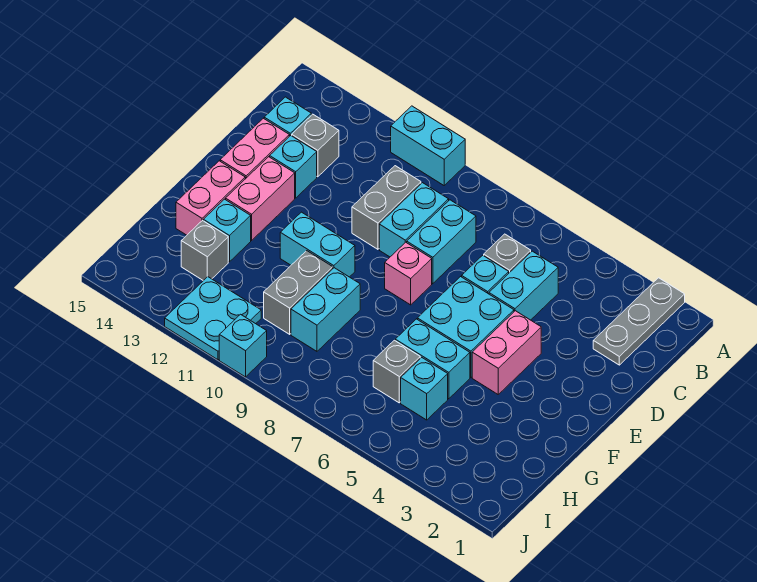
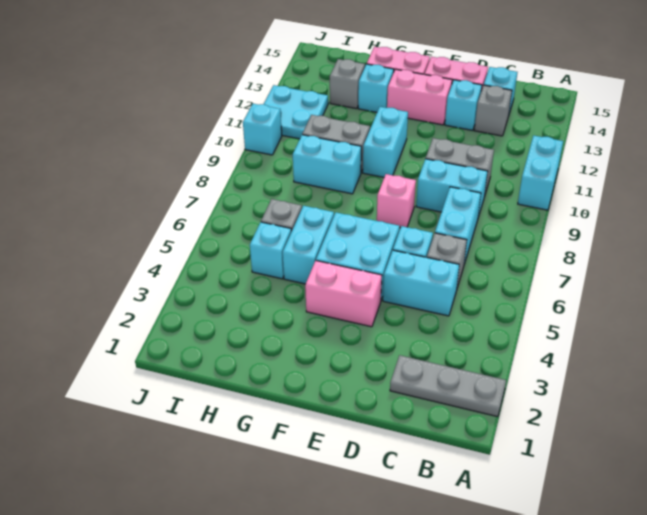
cyan brick C8:D8 level 1 -> cyan brick C7:C8 level 1

